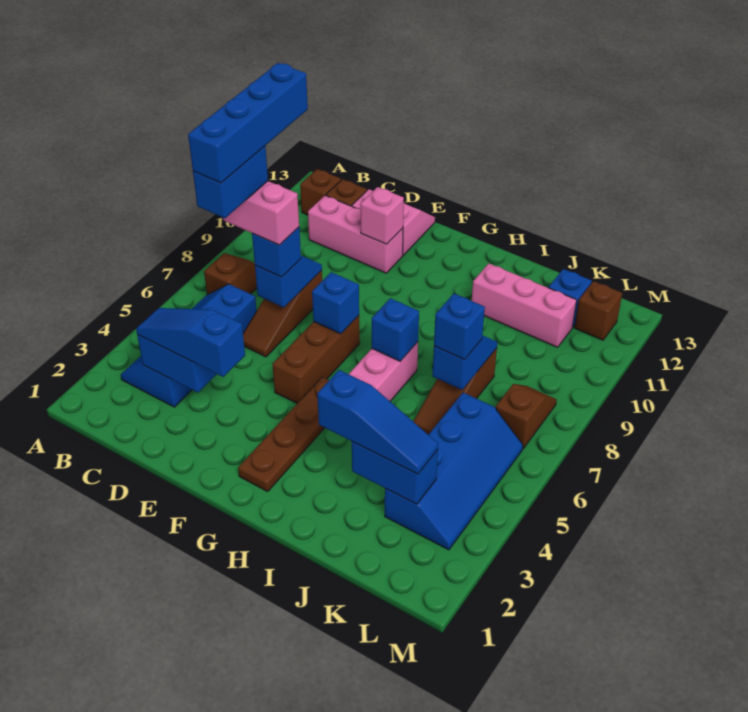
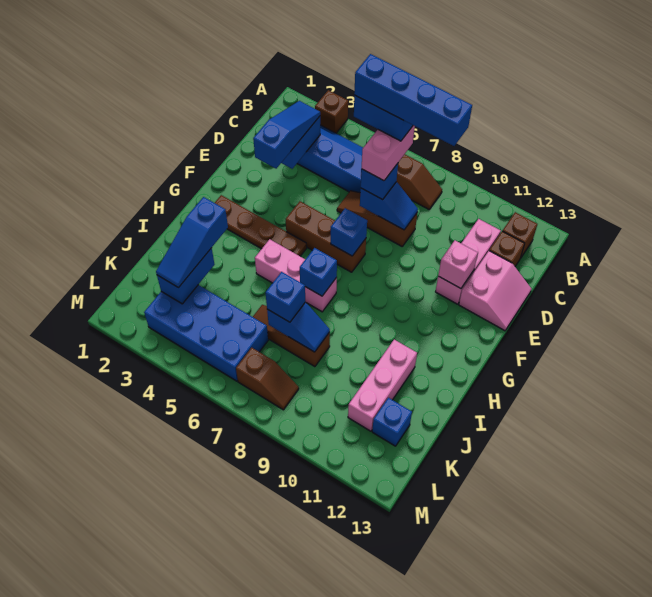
blue slope K3:L6 level 1 top K -> blue brick K3:L6 level 1
brown brick L12 level 1 -> brown brick A3 level 1

